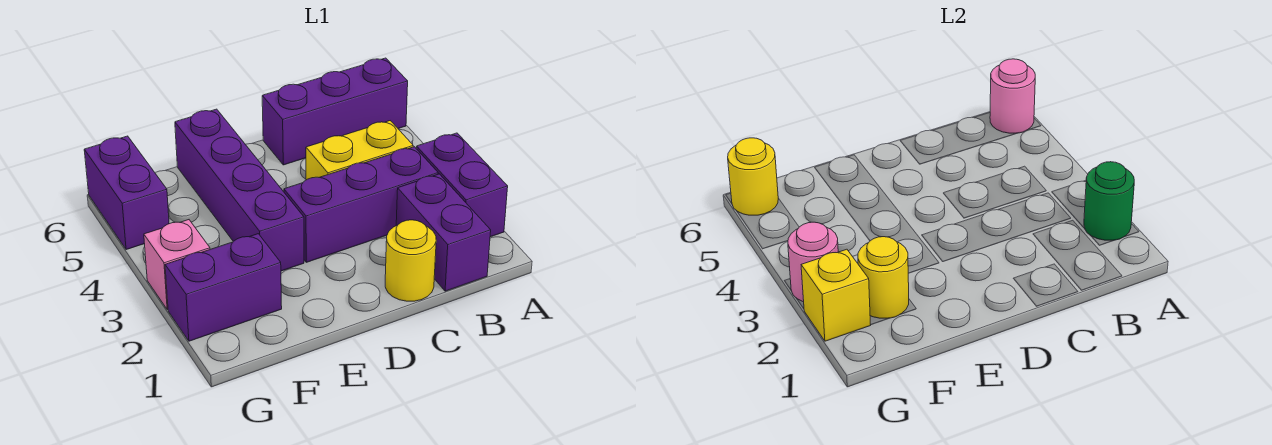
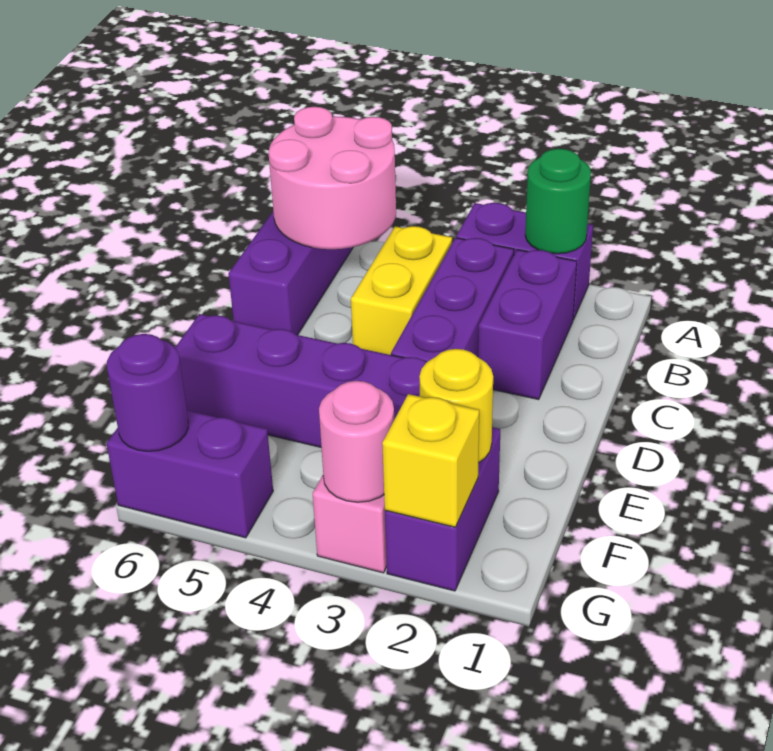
pink round brick A6 level 2 -> pink round brick A5:B6 level 2
purple brick B1:B2 level 1 -> purple brick B2:C2 level 1
yellow round brick C1 level 1 -> none
yellow round brick G6 level 2 -> purple round brick G6 level 2

